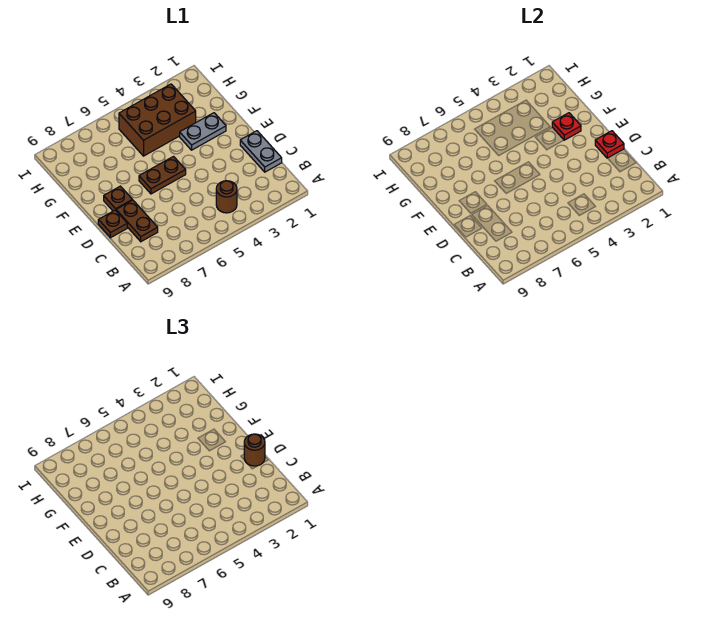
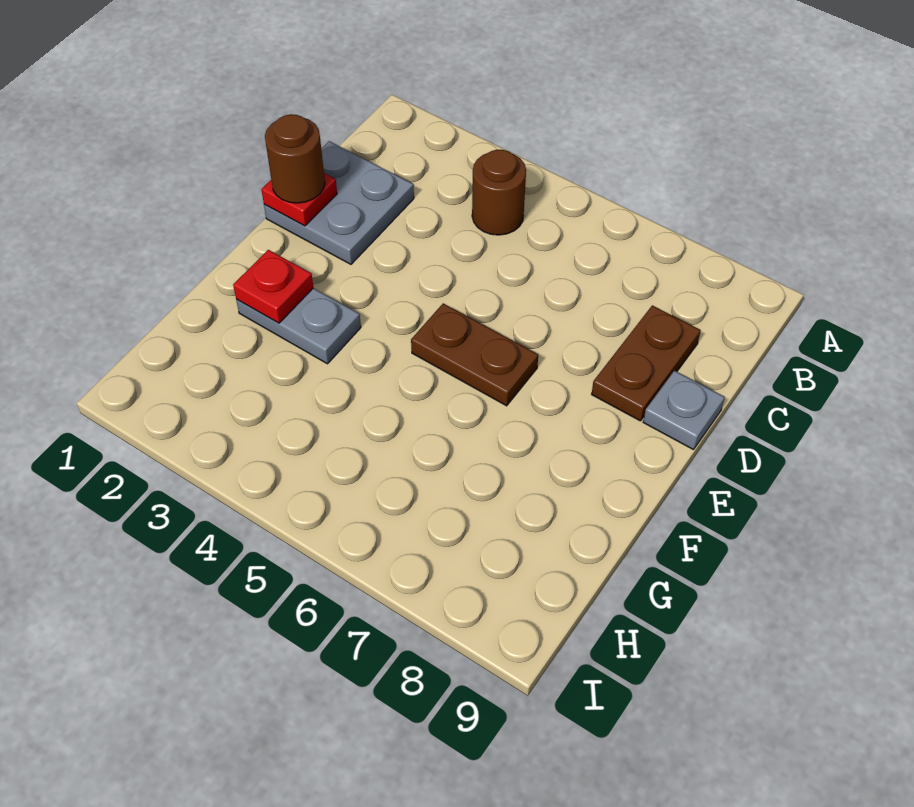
grey plate C1:D1 level 1 -> grey plate C1:D2 level 1
brown plate D9 level 1 -> grey plate D9 level 1
brown plate E8 level 1 -> none
brown brick G3:H5 level 1 -> none

